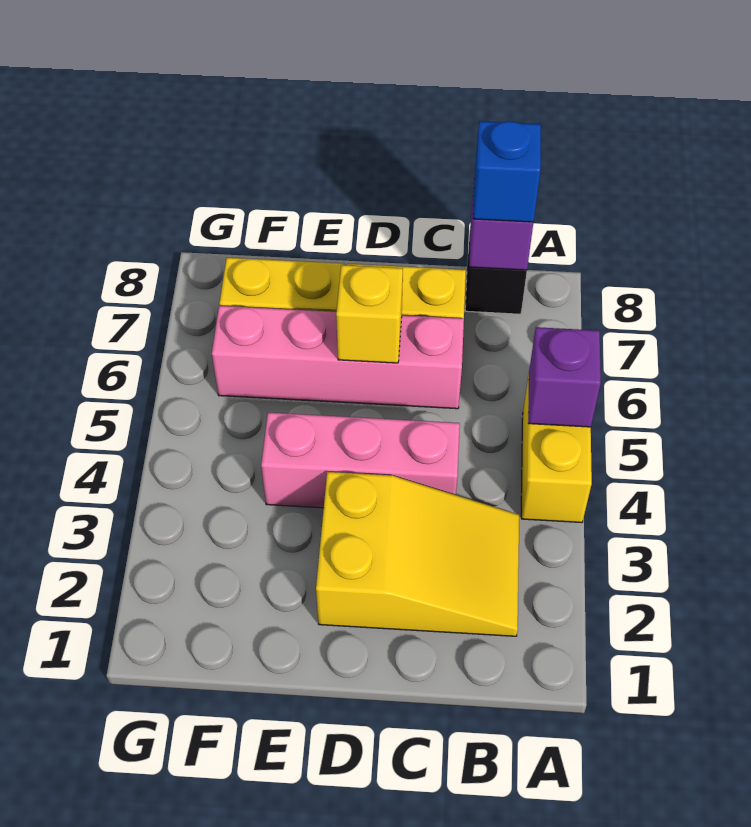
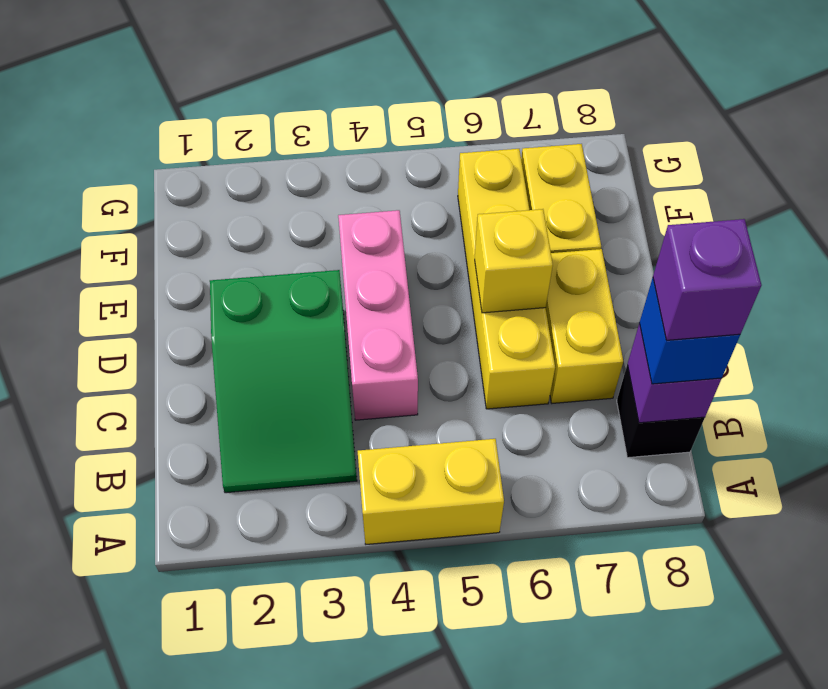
purple brick A5 level 2 -> purple brick B8 level 4
yellow slope B2:D3 level 1 top D -> green slope B2:D3 level 1 top D
pink brick C6:F6 level 1 -> yellow brick C6:F6 level 1

